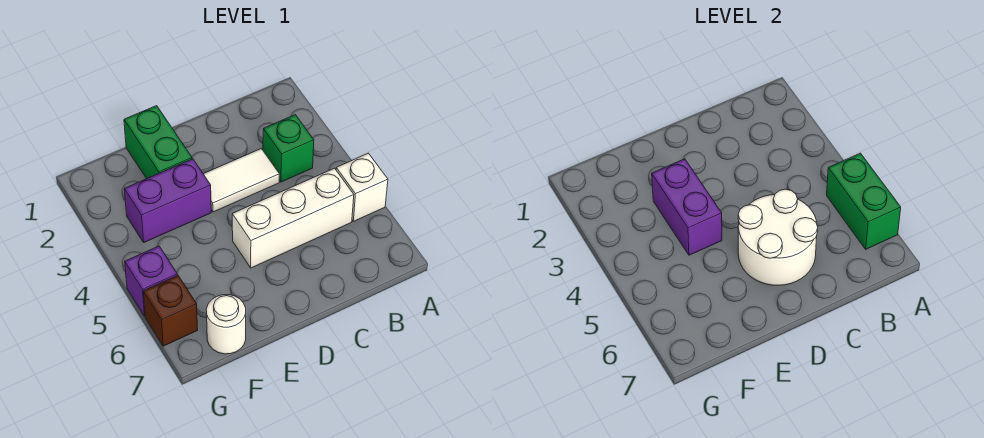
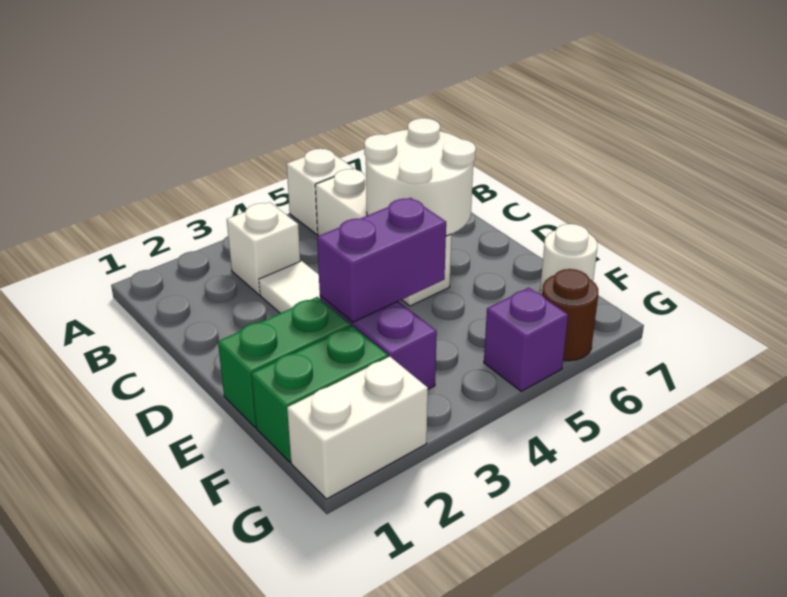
green brick A5:A6 level 2 -> green brick F1:F2 level 1
green brick B3 level 1 -> white brick B3 level 1
none -> white brick G1:G2 level 1
brown brick G6 level 1 -> brown round brick G6 level 1

